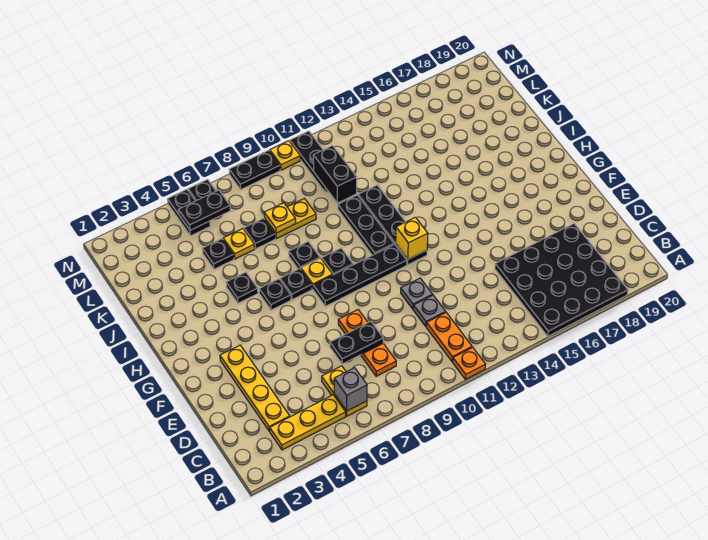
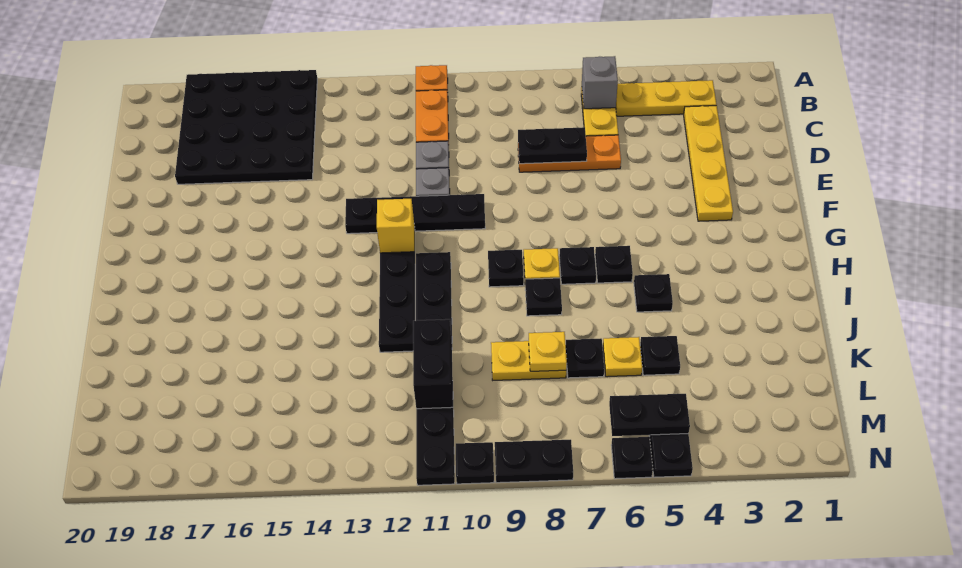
orange plate C8:E8 level 1 -> orange plate D6:D8 level 1
black plate G8:G11 level 1 -> black plate F10:F13 level 1
yellow plate N10 level 1 -> black plate N10 level 1

